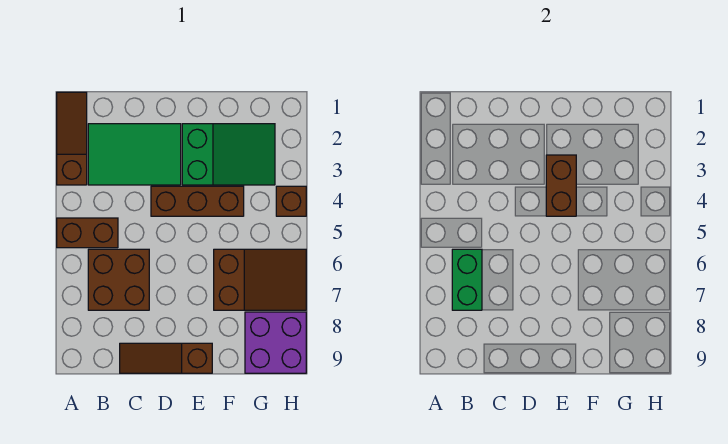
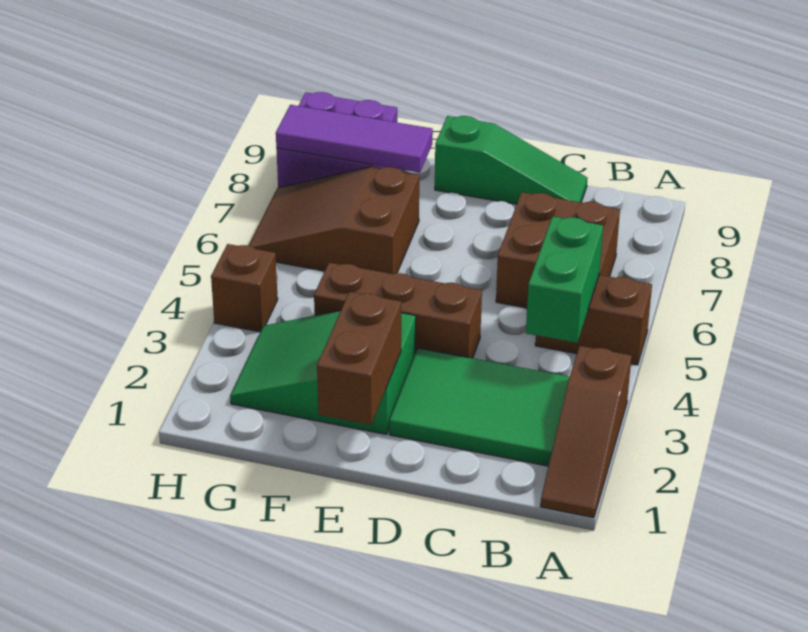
green brick B6:B7 level 2 -> green brick B4:B5 level 2
brown slope C9:E9 level 1 top E -> green slope C9:E9 level 1 top E
brown brick E3:E4 level 2 -> brown brick E1:E2 level 2
none -> purple tile F8:H8 level 2

